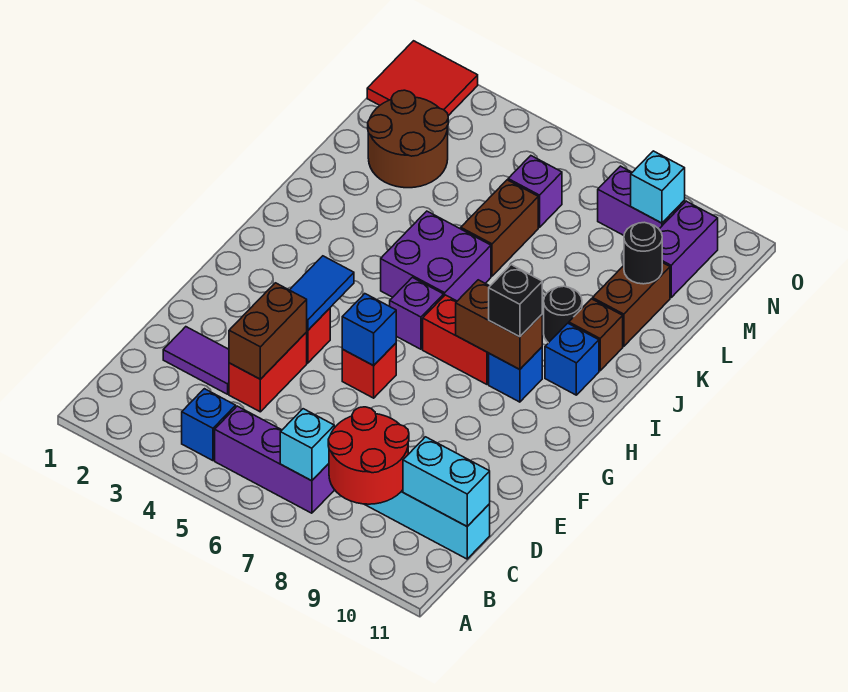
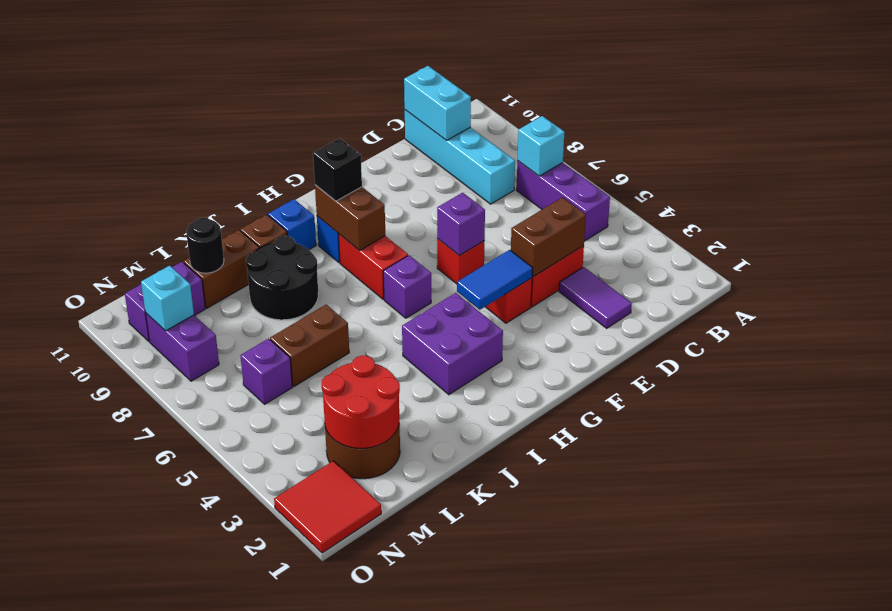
blue brick B4 level 1 -> none
red round brick B8:C9 level 2 -> red round brick L2:M3 level 2
blue brick F6 level 2 -> purple brick F6 level 2
purple brick I5:J6 level 1 -> purple brick H3:I4 level 1
black round brick J9 level 1 -> black round brick J8:K9 level 1

